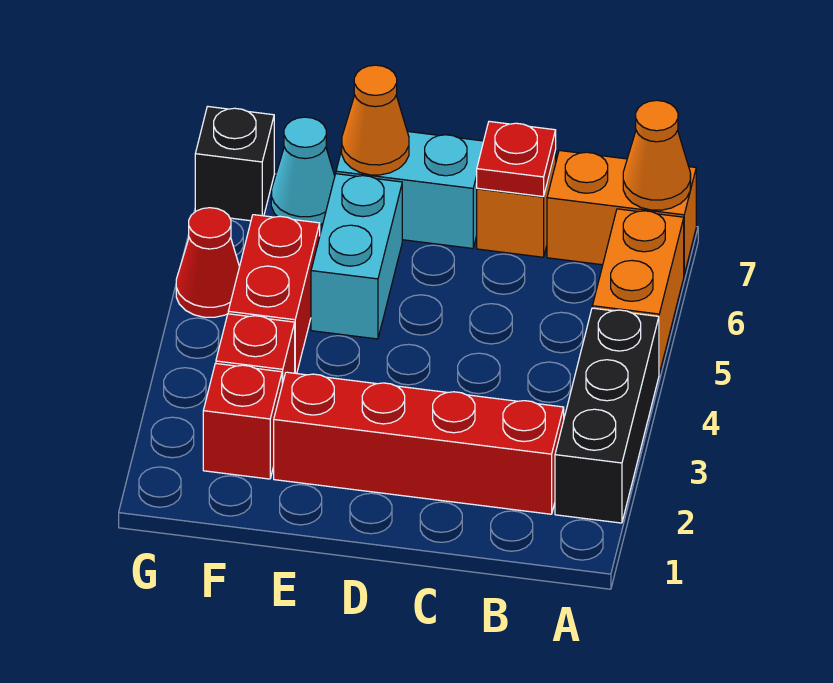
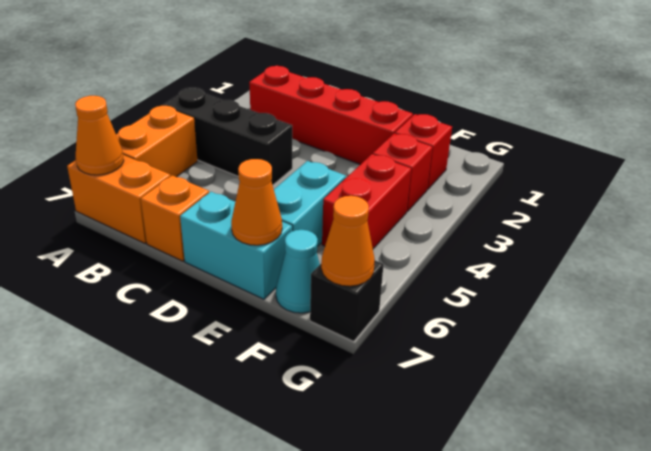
black brick A2:A4 level 1 -> black brick A4:C4 level 1
red plate C7 level 2 -> none
red cone G5 level 1 -> none
none -> orange cone G7 level 2

